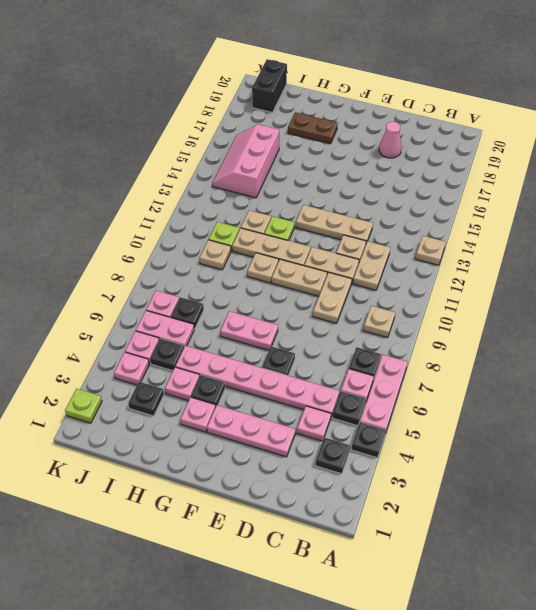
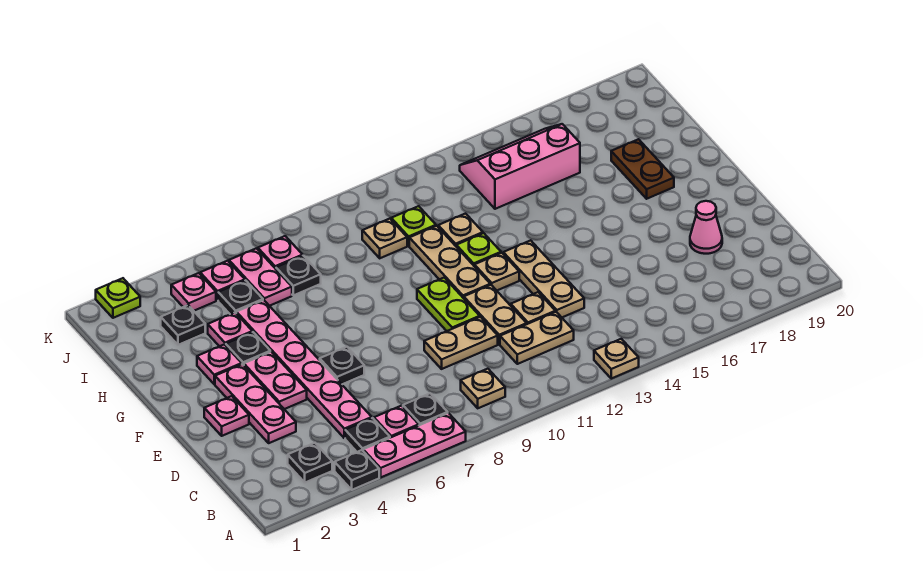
pink plate C4 level 1 -> pink plate E2 level 1
tan plate E10:F10 level 1 -> lime plate E10:F10 level 1
pink plate F7:G7 level 1 -> pink plate E4:F4 level 1
tan plate G10 level 1 -> tan plate F12 level 1
black brick J19:J20 level 1 -> none

